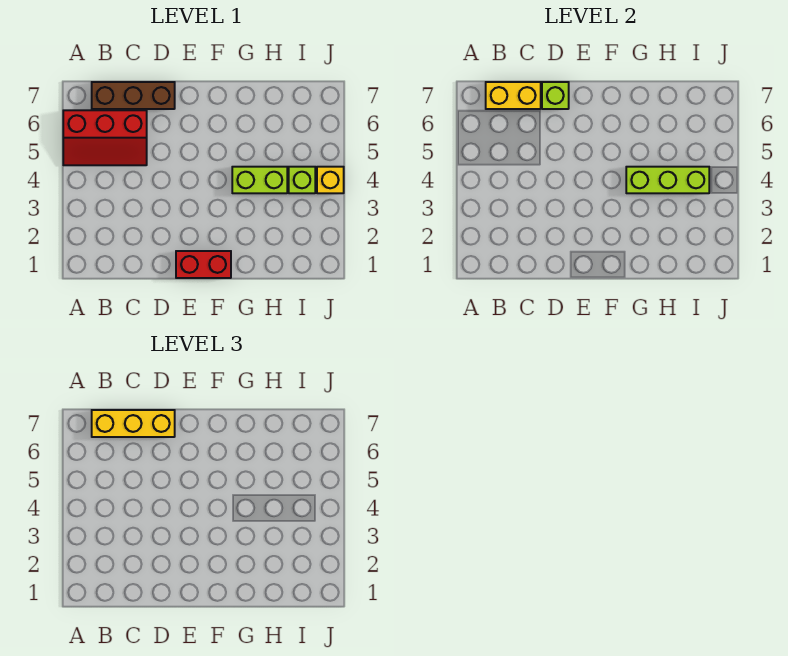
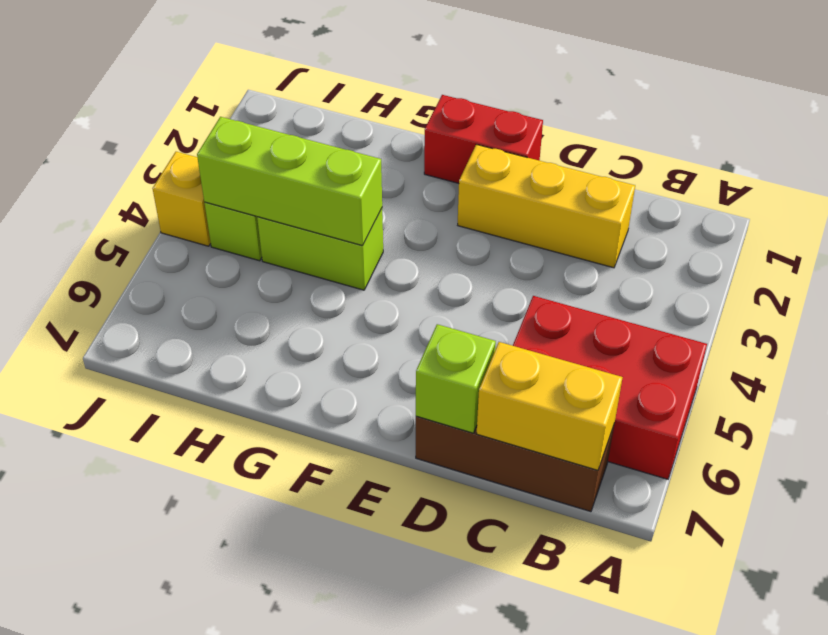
red slope A5:C6 level 1 top 6 -> red brick A5:C6 level 1
yellow brick B7:D7 level 3 -> yellow brick C2:E2 level 1

